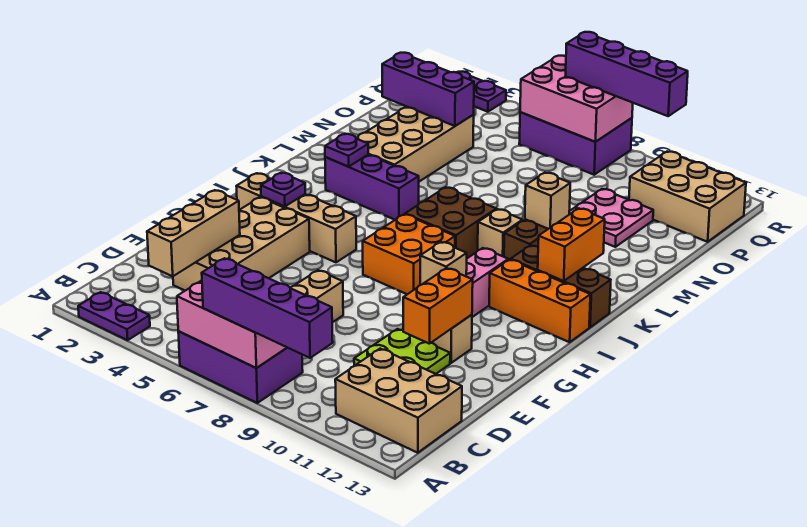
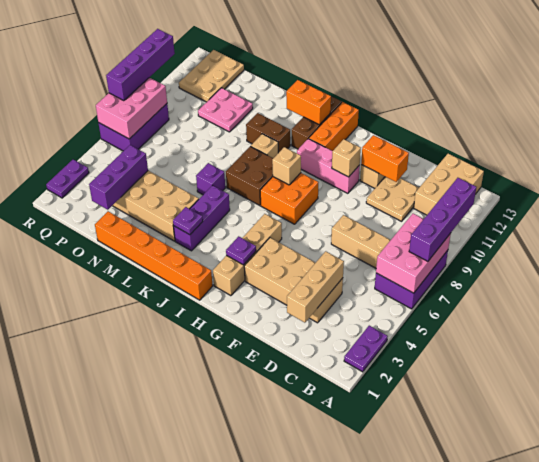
tan brick C3:E3 level 2 -> tan brick D2:D4 level 2
lime plate D10:E11 level 1 -> tan plate D10:E11 level 1
none -> orange brick I1:N1 level 1
none -> purple brick L6 level 1
tan brick L10 level 2 -> tan brick I8 level 2
tan brick P11:Q13 level 1 -> tan plate P11:Q13 level 1

